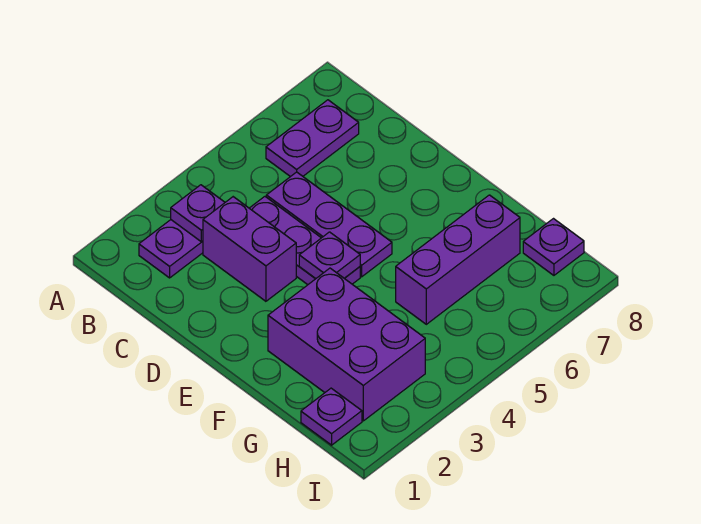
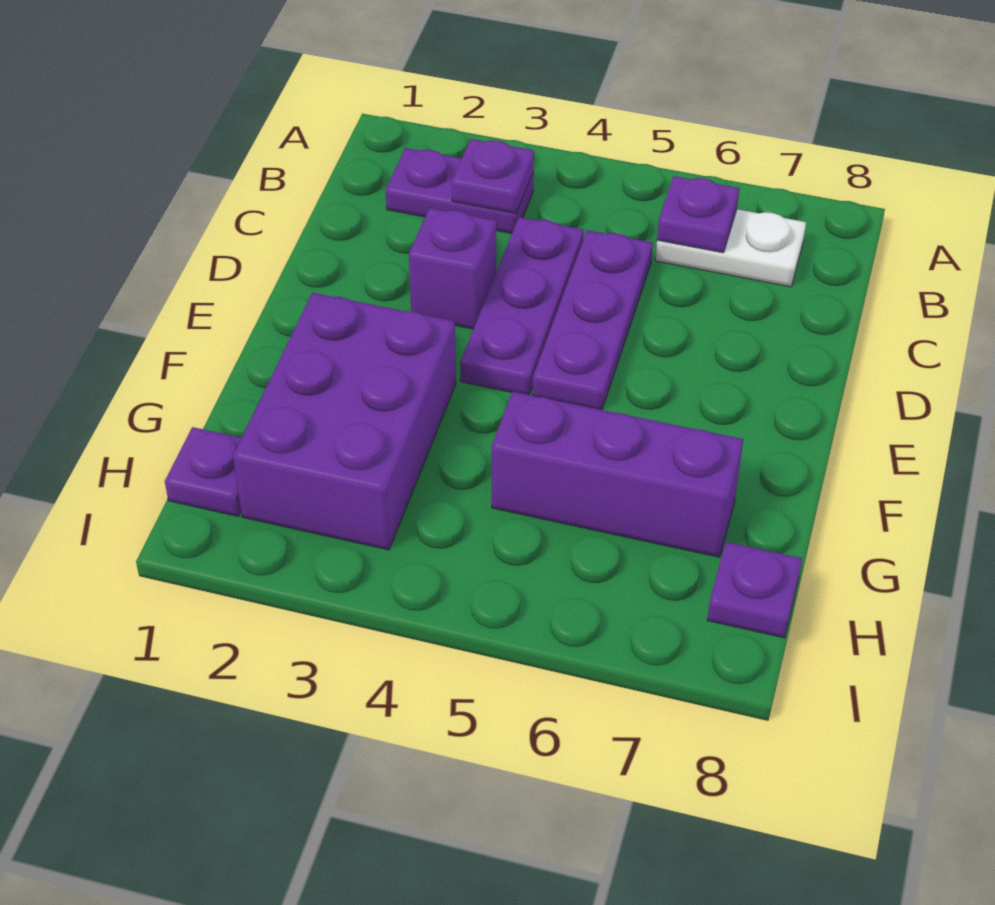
purple plate B6:B7 level 1 -> white plate B6:B7 level 1
purple brick C3:D3 level 1 -> purple brick D3 level 1
purple plate E4 level 2 -> purple plate B6 level 2

